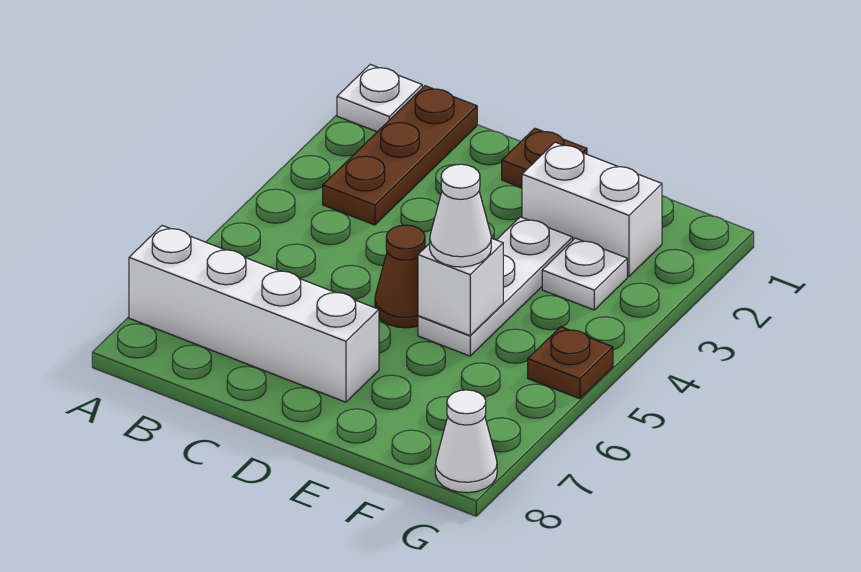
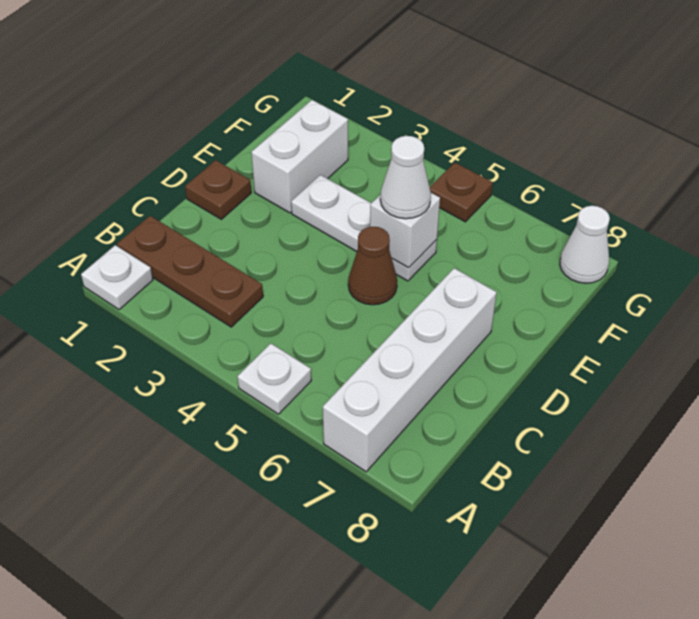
white plate F3 level 1 -> white plate A5 level 1

